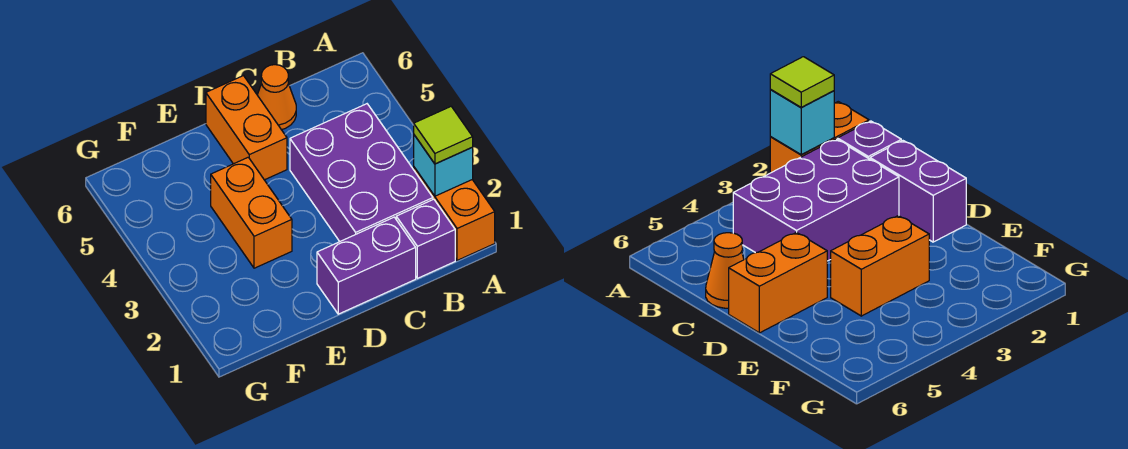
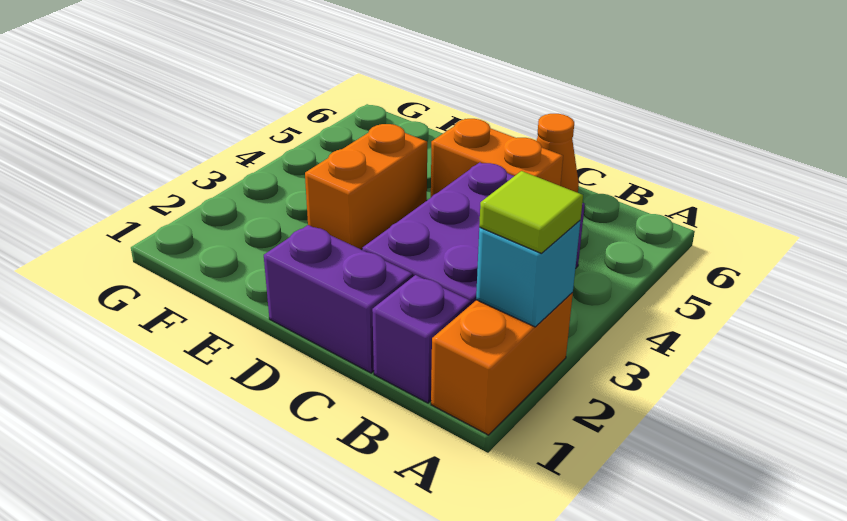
orange brick D5:D6 level 1 -> orange brick C5:D5 level 1

